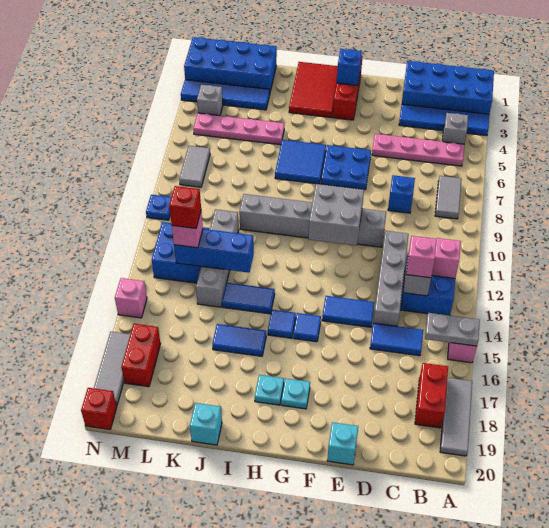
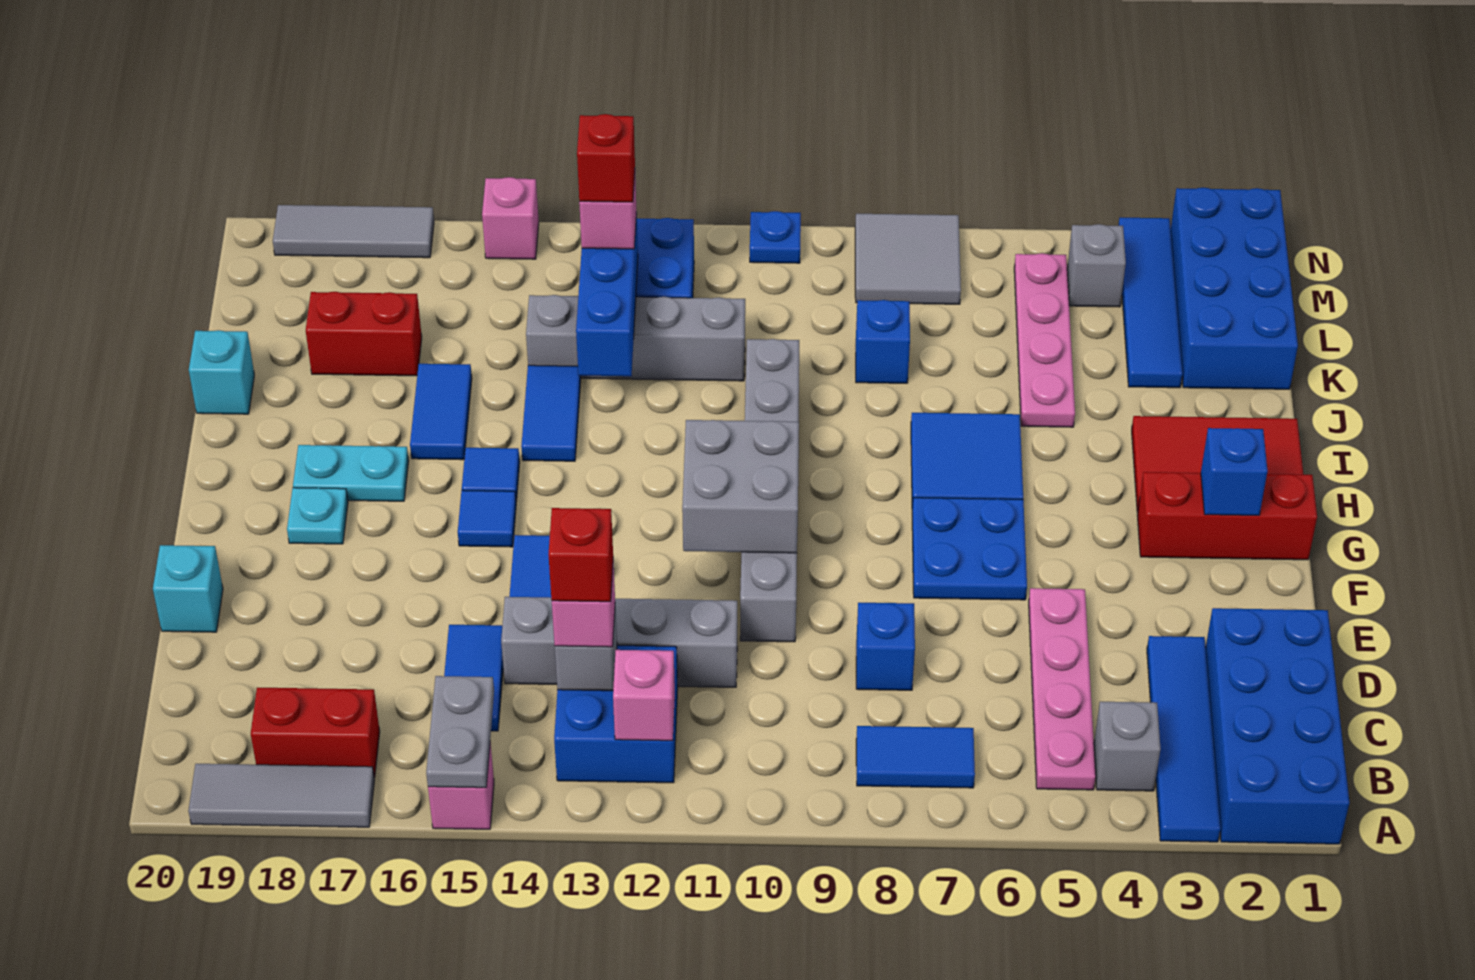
grey tile B7:B8 level 1 -> blue tile B7:B8 level 1
cyan plate H18 level 1 -> cyan plate H17:H18 level 1
none -> blue brick K8 level 1
grey tile M7:M8 level 1 -> grey tile M7:N8 level 1
red brick M17:M18 level 1 -> red brick K17:K18 level 1
red brick N20 level 1 -> red brick C13 level 4

